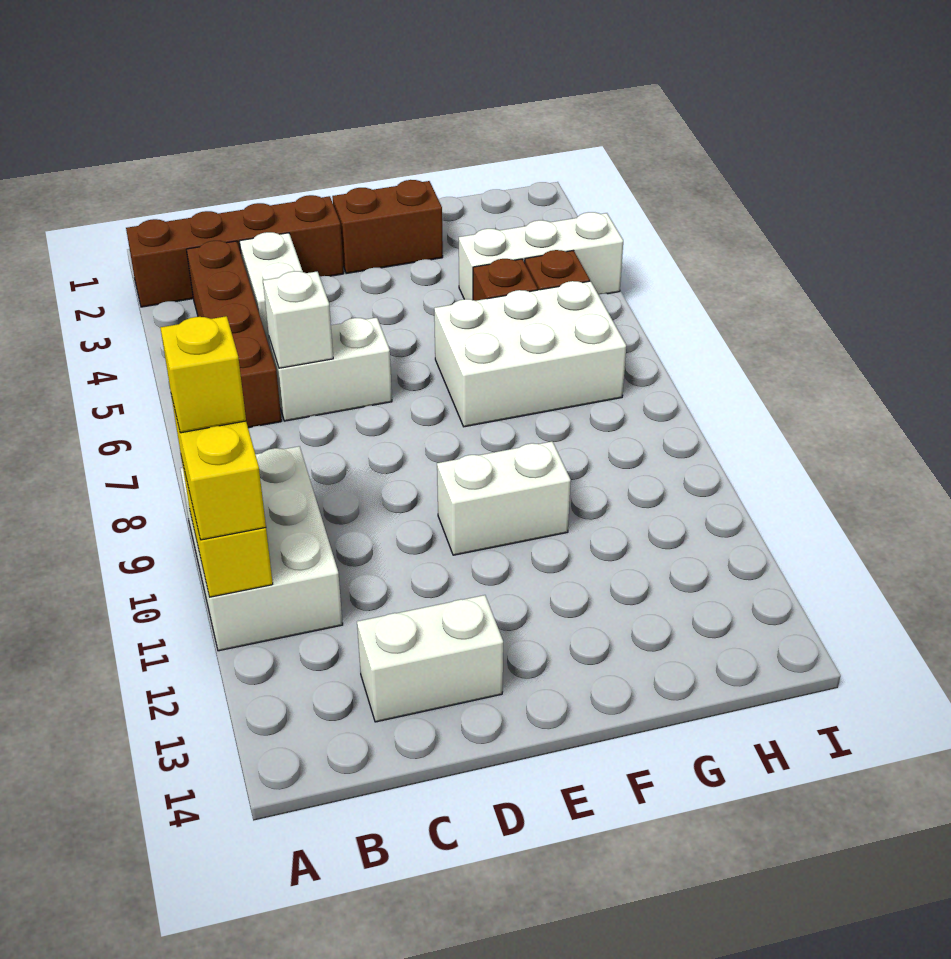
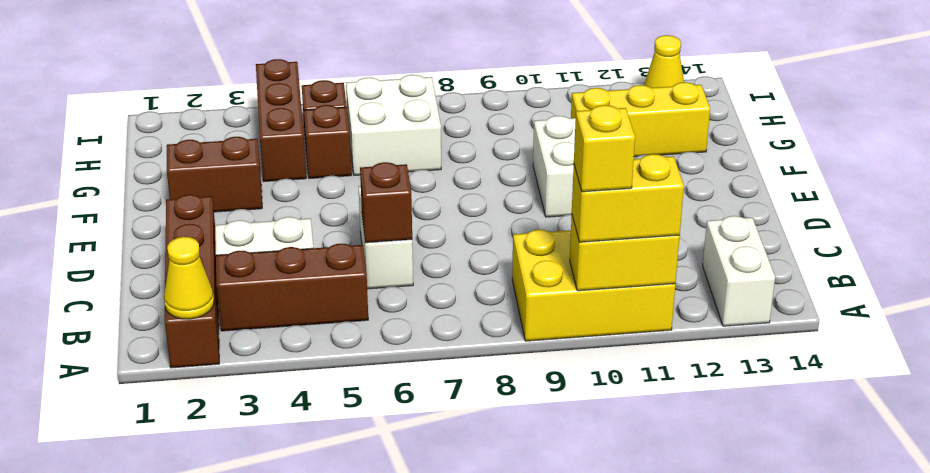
none -> yellow cone A2 level 2
white brick A9:B11 level 1 -> yellow brick A9:B11 level 1
brown brick B3:B6 level 1 -> brown brick B3:B5 level 1
white brick C6 level 2 -> brown brick C6 level 2
white brick C13:D13 level 1 -> white brick A13:B13 level 1
brown brick E2:F2 level 1 -> brown brick F2:F3 level 1
white brick F6:H7 level 1 -> white brick G6:H7 level 1
white brick G4:I4 level 1 -> brown brick G4:I4 level 1
none -> yellow brick G11:G13 level 1
none -> yellow cone I13 level 1

